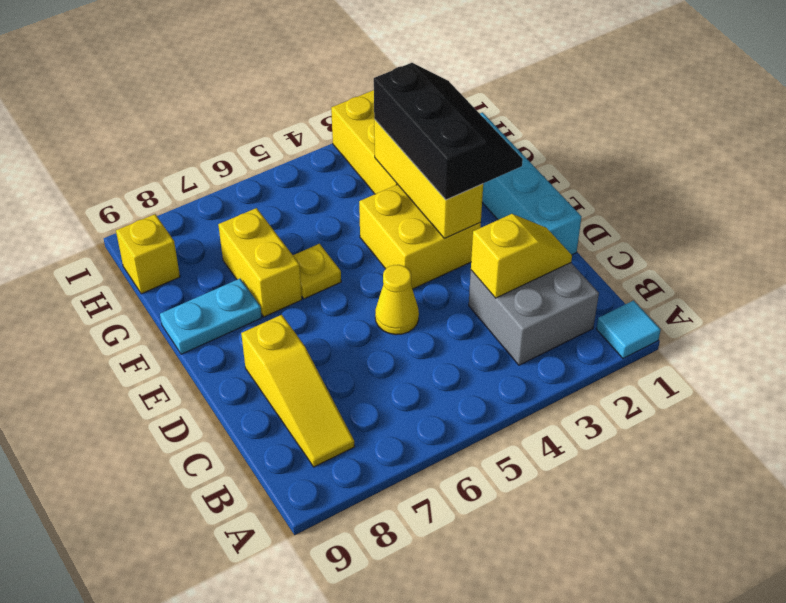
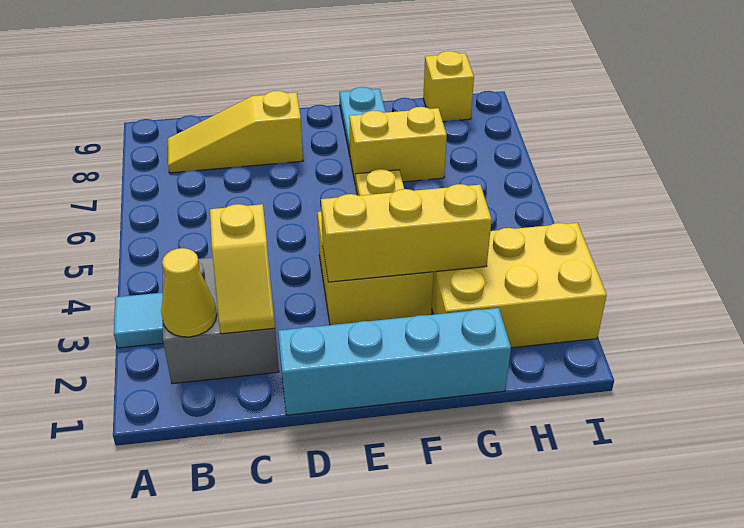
cyan tile A1 level 1 -> cyan tile A3 level 1
yellow cone D5 level 1 -> yellow cone B2 level 2
black slope E2:G3 level 3 top 3 -> none

